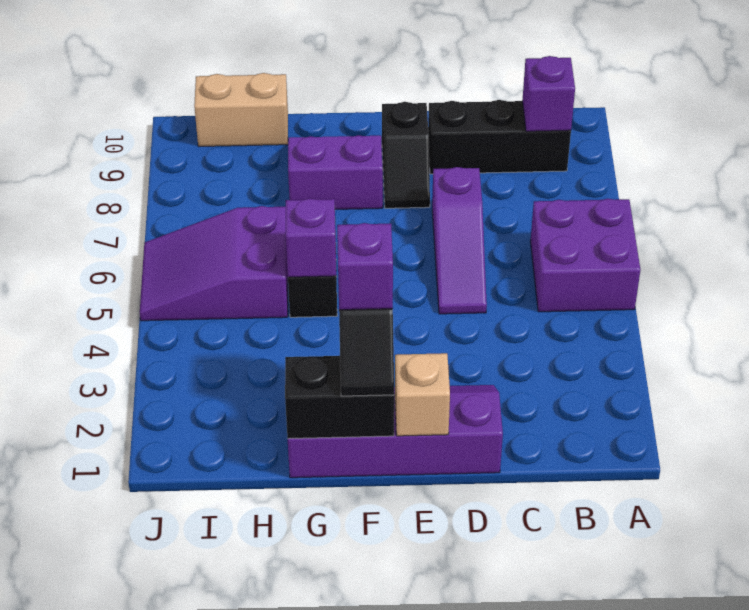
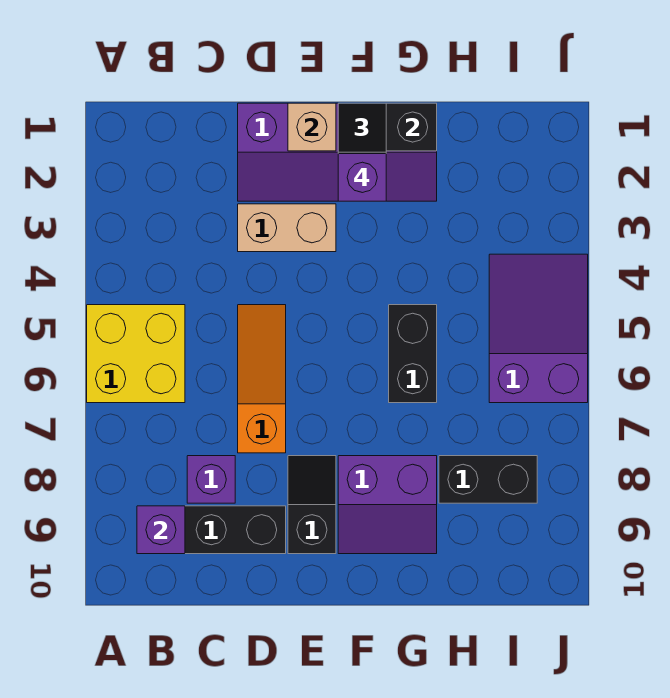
purple brick A5:B6 level 1 -> yellow brick A5:B6 level 1
purple slope D5:D7 level 1 top 7 -> orange slope D5:D7 level 1 top 7
purple brick G5 level 2 -> purple brick C8 level 1
purple slope H5:J6 level 1 top H -> purple slope I4:J6 level 1 top 6
none -> black brick H8:I8 level 1
tan brick H10:I10 level 1 -> tan brick D3:E3 level 1

